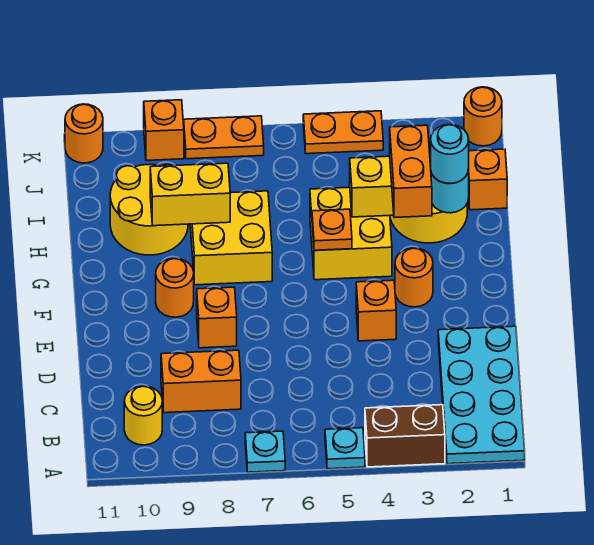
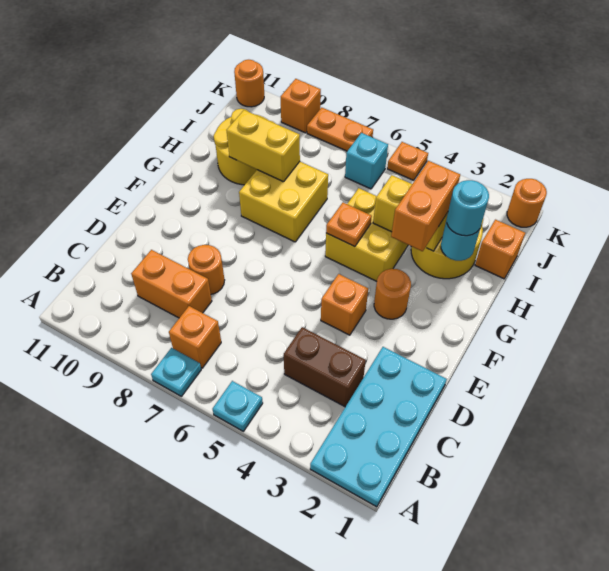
brown brick A3:A4 level 1 -> brown brick C3:C4 level 1
yellow round brick B10 level 1 -> none
orange brick E8 level 1 -> orange brick B7 level 1
orange round brick F9 level 1 -> orange round brick D8 level 1
none -> cyan brick J6 level 1
orange plate K4:K5 level 1 -> orange plate K5 level 1

